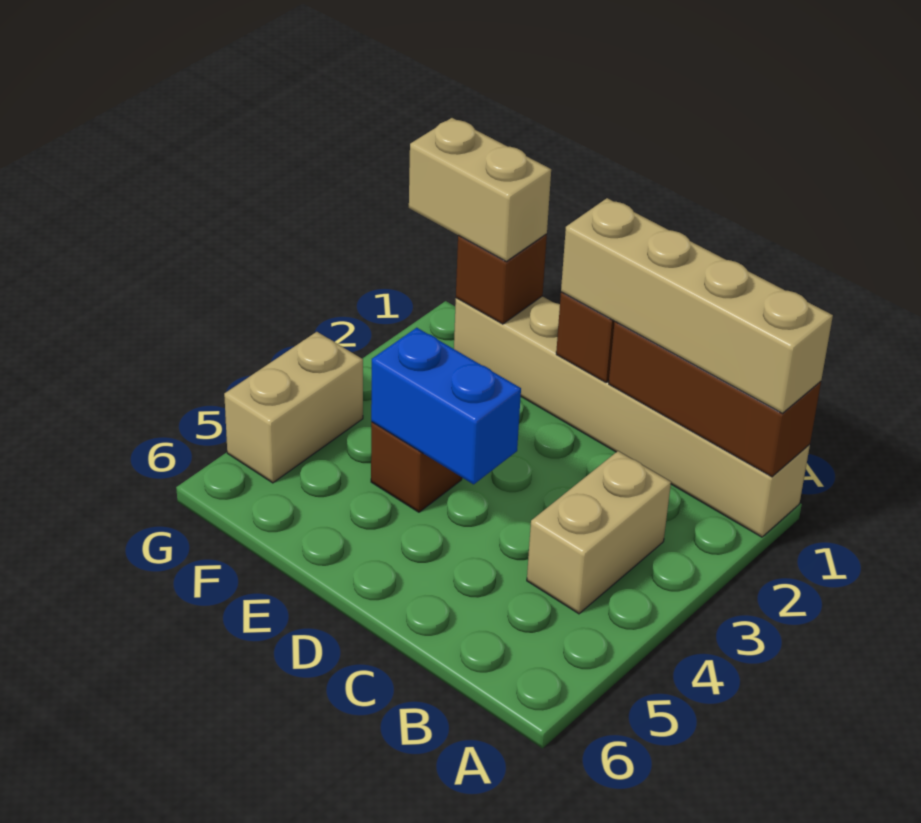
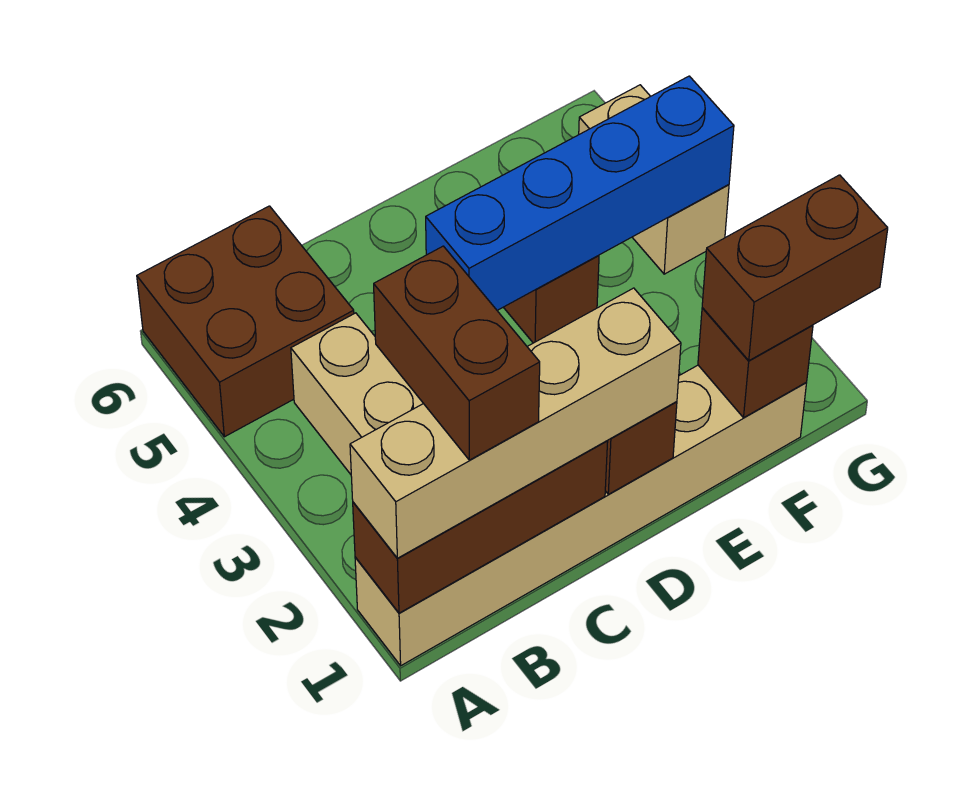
none -> brown brick A5:B6 level 1
none -> brown brick B1:B2 level 4
blue brick D4:E4 level 2 -> blue brick D4:G4 level 2
tan brick F1:G1 level 3 -> brown brick F1:G1 level 3

